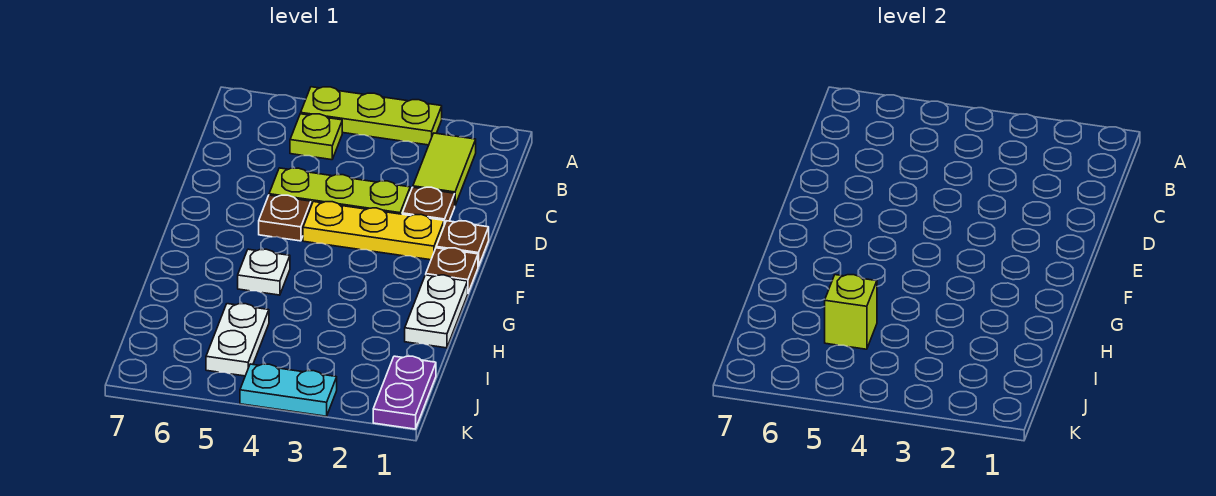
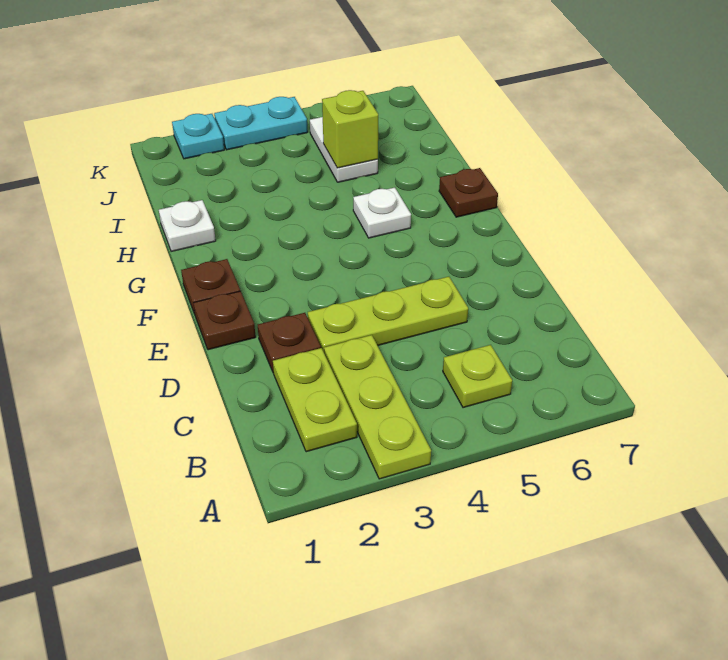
lime plate A3:A5 level 1 -> lime plate A3:C3 level 1
lime tile B2:C2 level 1 -> lime plate B2:C2 level 1
yellow plate E2:E4 level 1 -> none
brown plate E5 level 1 -> brown plate G7 level 1
white plate G1:H1 level 1 -> white plate H1 level 1
purple plate J1:K1 level 1 -> none
none -> cyan plate K2 level 1

